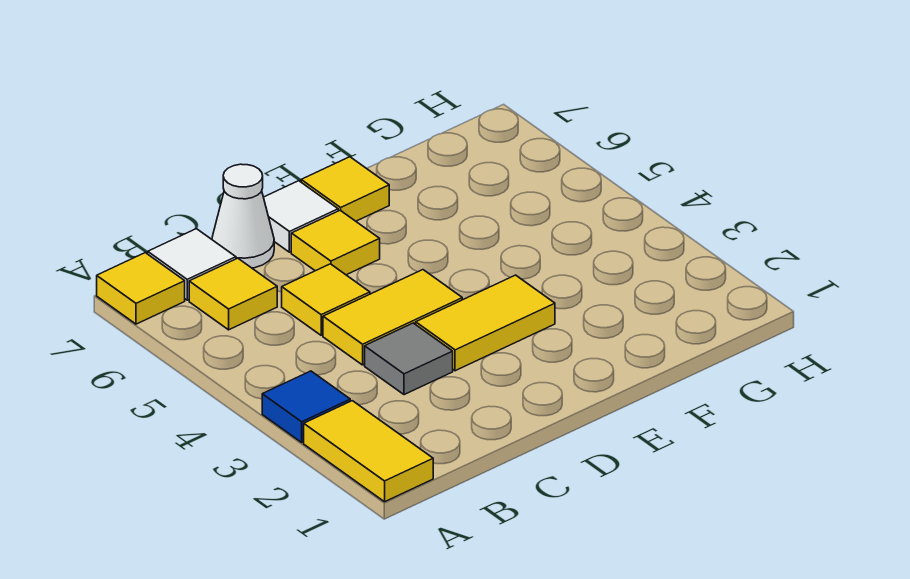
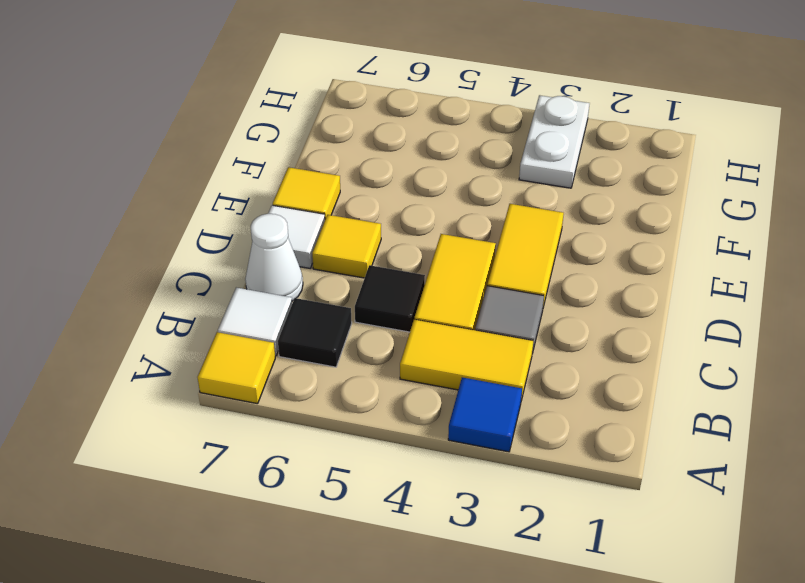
yellow tile A1:A2 level 1 -> yellow tile B3:B4 level 1
yellow tile B6 level 1 -> black tile B6 level 1
yellow tile C5 level 1 -> black tile C5 level 1
none -> white plate G3:H3 level 1

